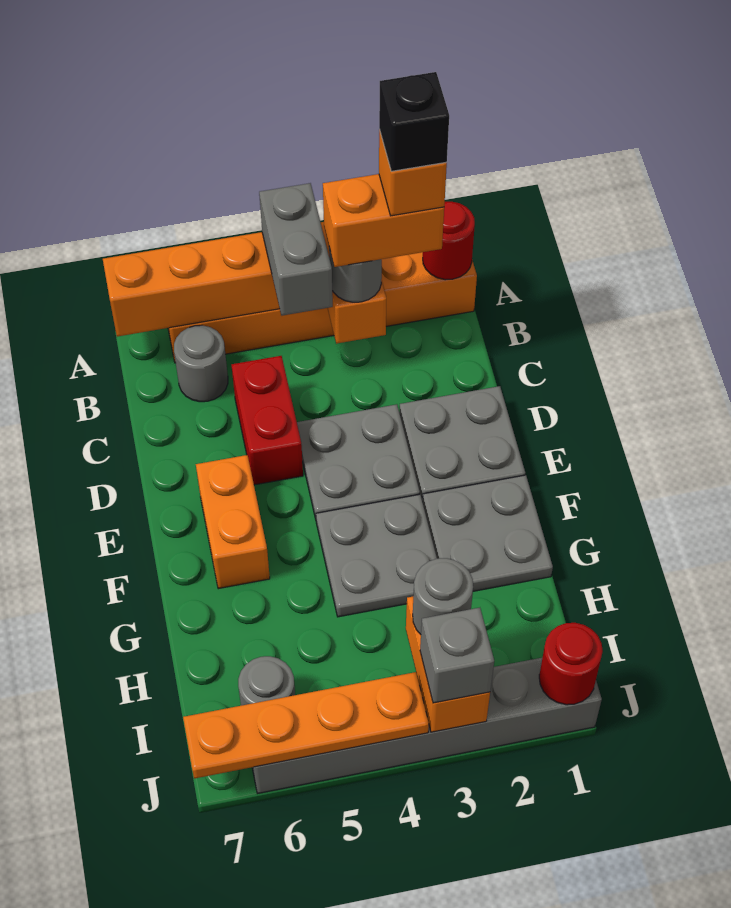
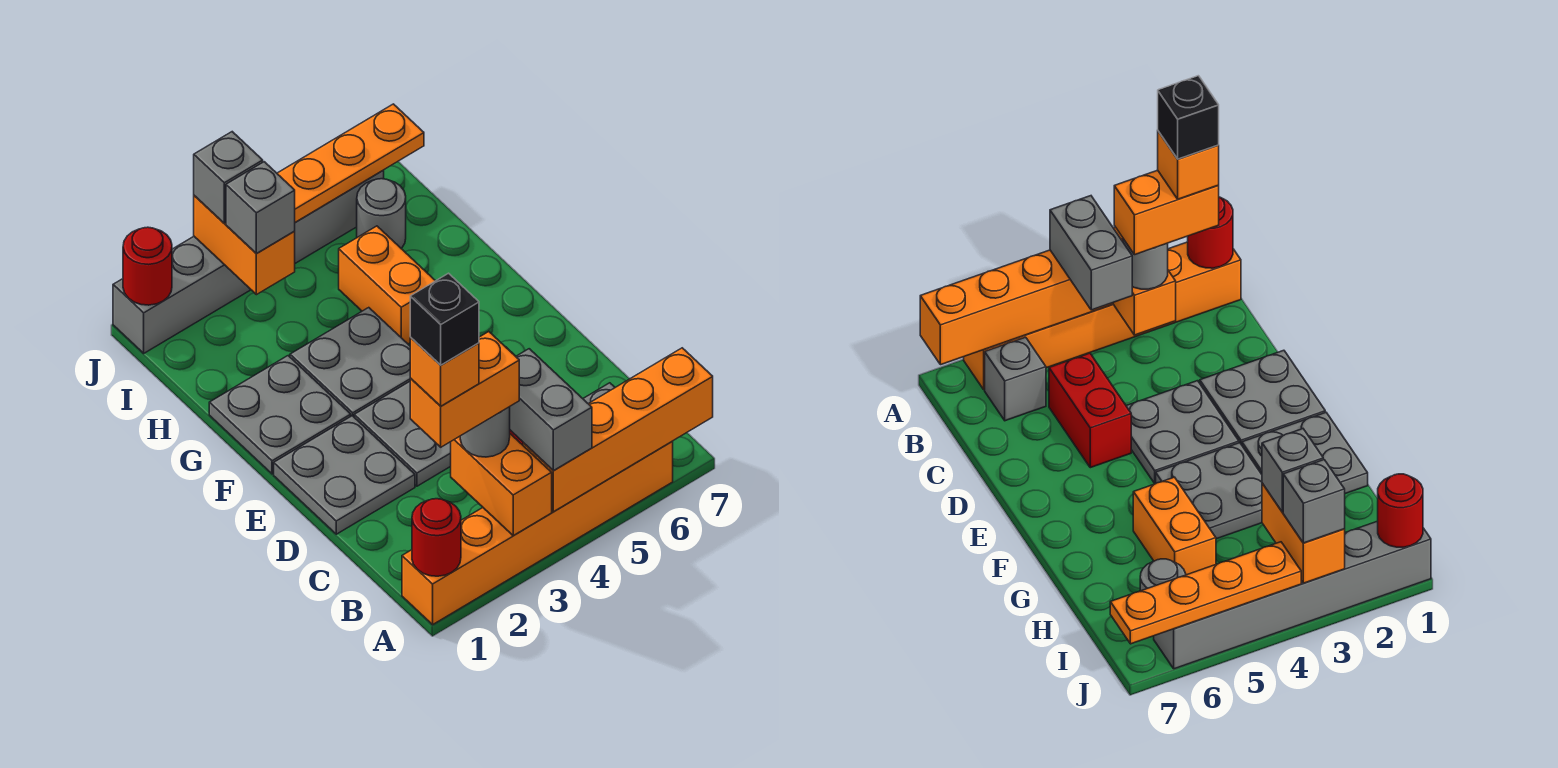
grey round brick B6 level 1 -> grey brick B6 level 1
orange brick E6:F6 level 1 -> orange brick G5:H5 level 1
grey round brick I3 level 3 -> grey brick I3 level 3

